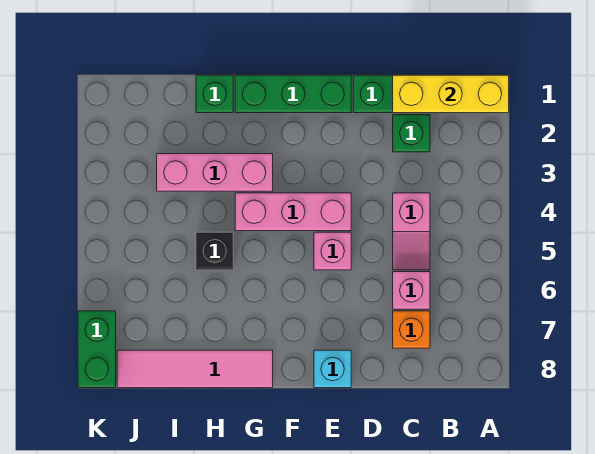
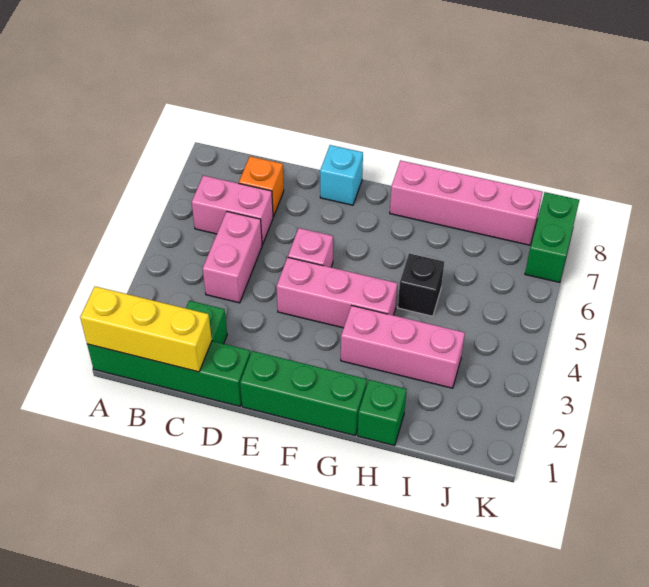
pink slope C4:C5 level 1 top 4 -> pink brick C4:C5 level 1
pink brick C6 level 1 -> pink brick B6:C6 level 1
pink tile G8:J8 level 1 -> pink brick G8:J8 level 1

